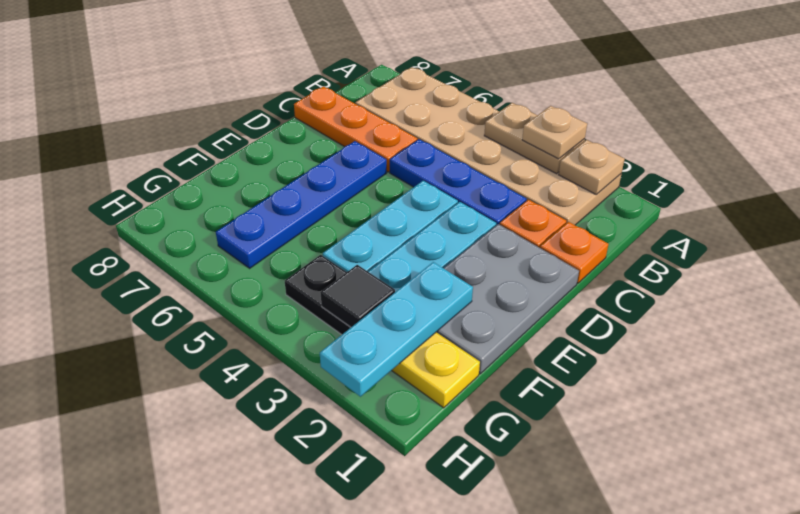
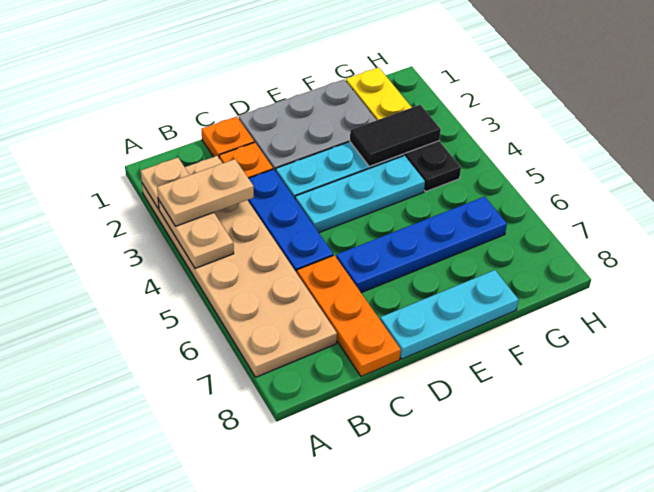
tan plate A3 level 3 -> tan plate A3:B3 level 3
cyan plate F2:H2 level 2 -> cyan plate D8:F8 level 1
black tile G3 level 2 -> black tile F3:G3 level 2

